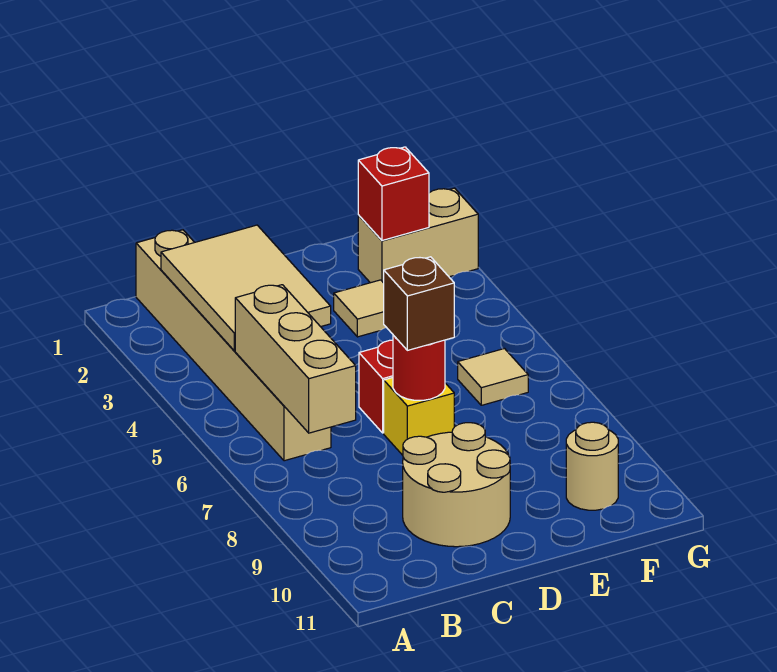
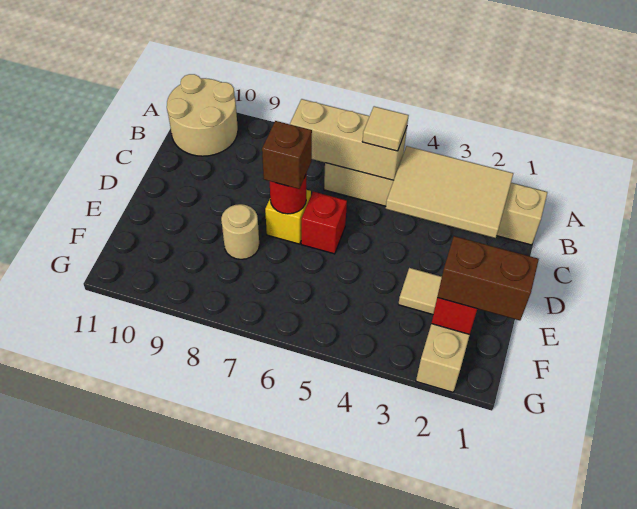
tan round brick C9:D10 level 1 -> tan round brick A10:B11 level 1
none -> brown brick F1:F2 level 3
tan tile F6 level 1 -> tan tile B5 level 3
tan round brick F10 level 1 -> tan round brick E8 level 1

